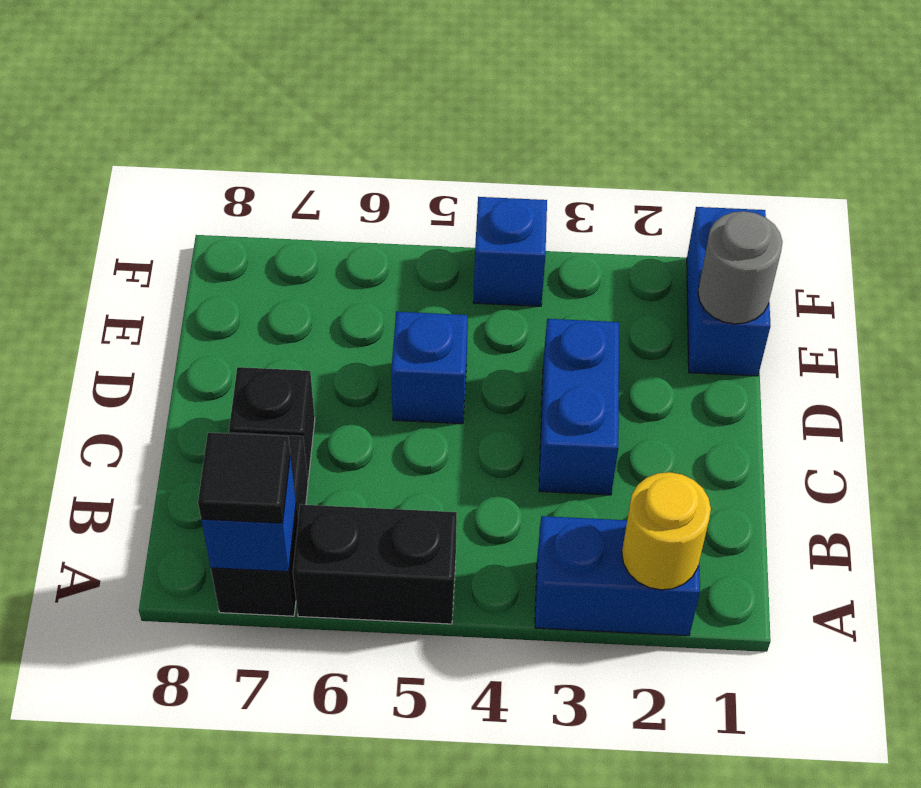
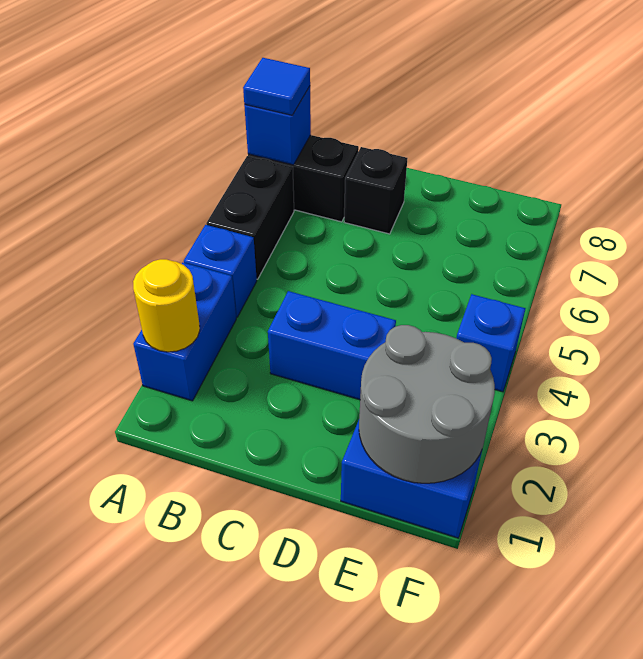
black tile A7 level 3 -> blue tile A7 level 3
blue brick D5 level 1 -> blue brick A4 level 1
grey round brick E1 level 2 -> grey round brick E1:F2 level 2

